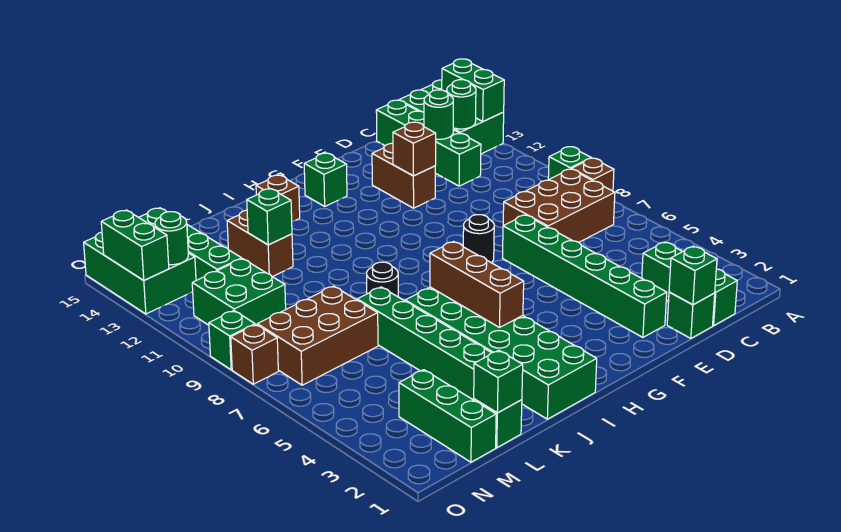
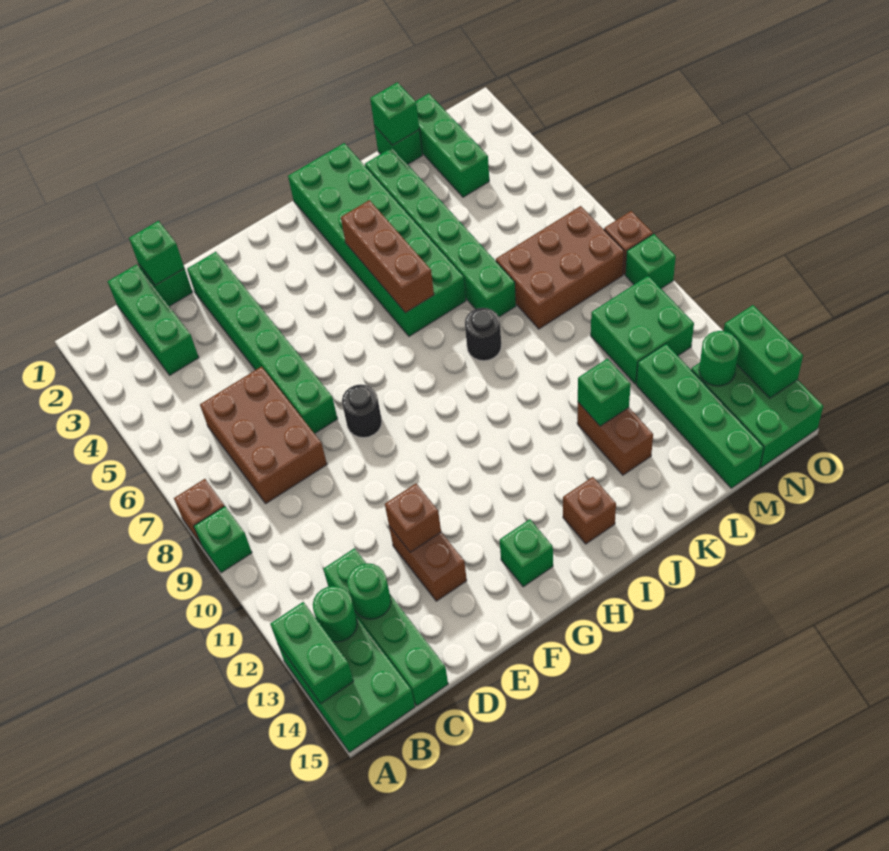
brown brick B7:D8 level 1 -> brown brick C6:D8 level 1

